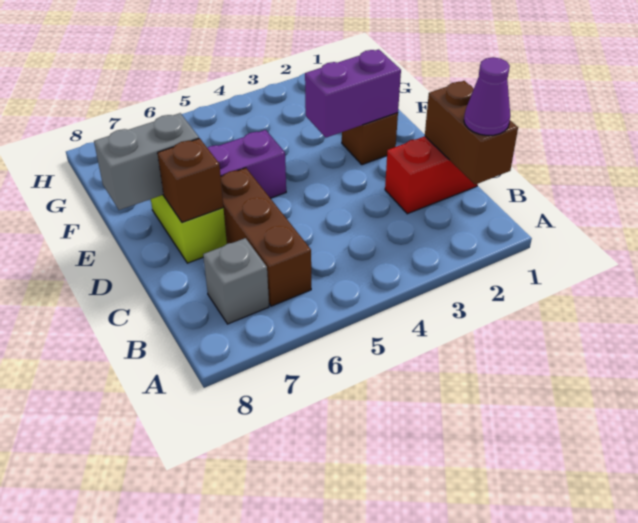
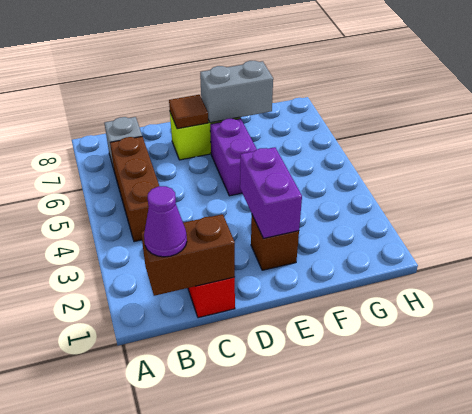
brown brick B6:D6 level 1 -> brown brick B4:B6 level 1
brown brick D7 level 2 -> brown tile D7 level 2
grey brick E7:E8 level 2 -> grey brick E7:F7 level 2

